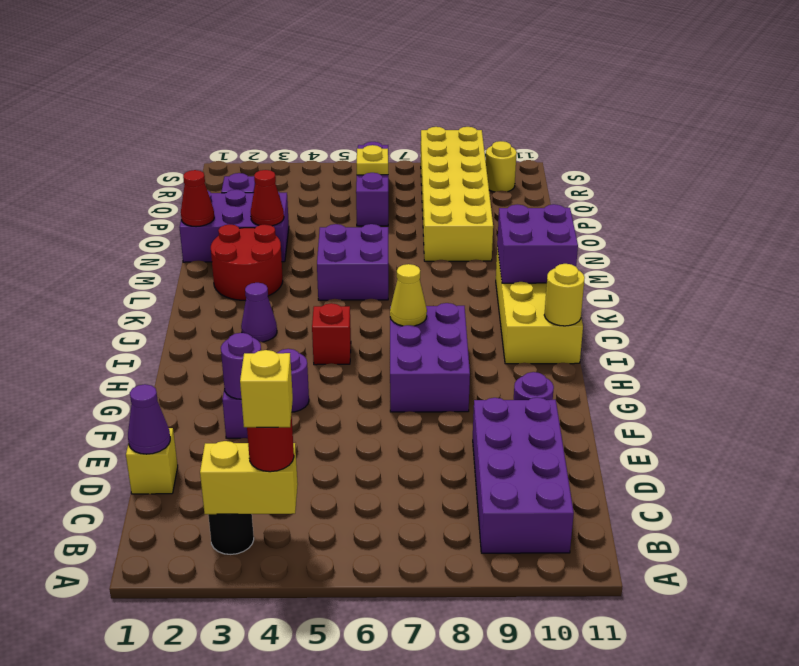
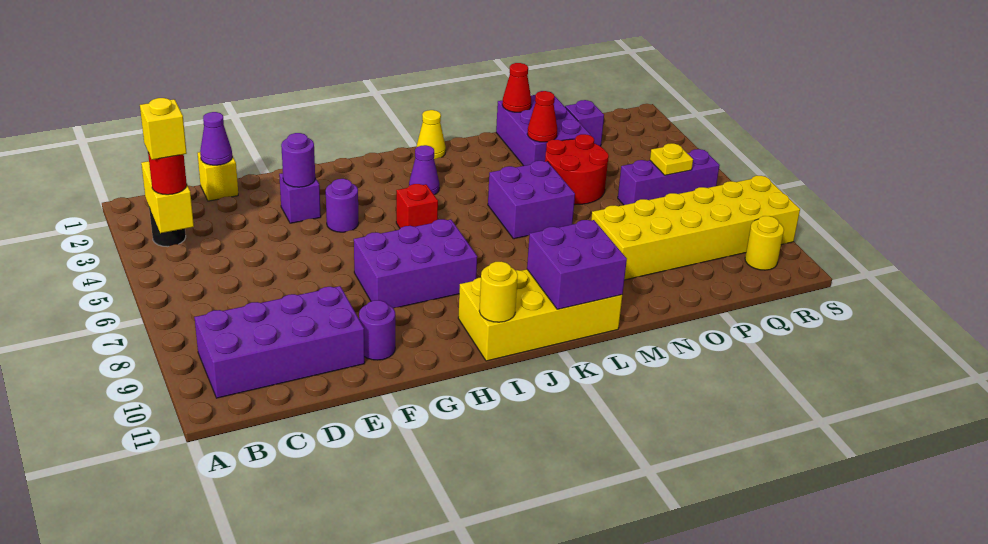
yellow cone I7 level 2 -> yellow cone K1 level 1
red round brick L2:M3 level 1 -> red round brick N4:O5 level 1

